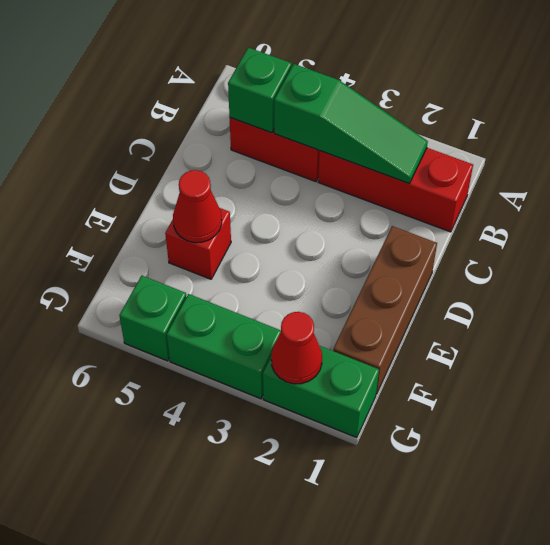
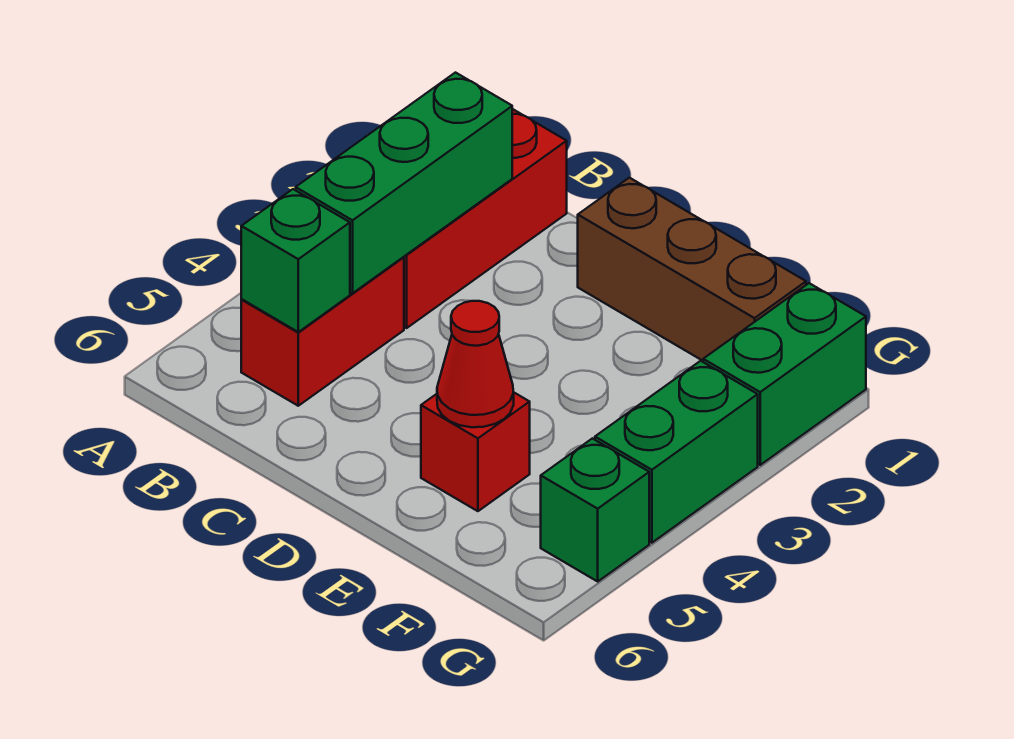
green slope B2:B4 level 2 top 4 -> green brick B2:B4 level 2
red cone G2 level 2 -> none

